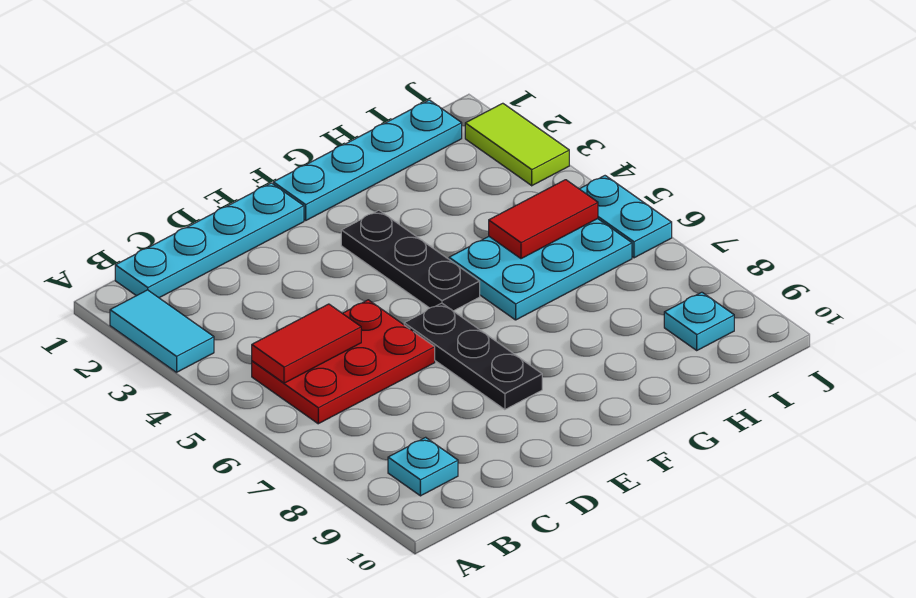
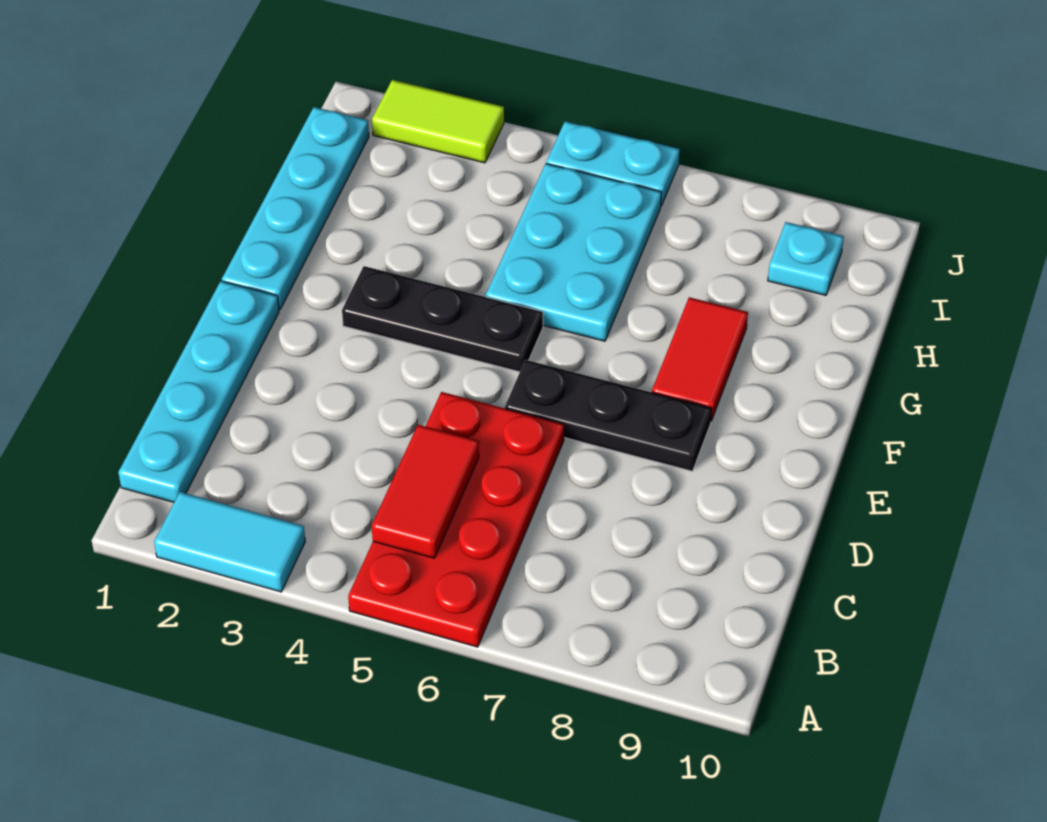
red plate B5:D6 level 1 -> red plate A5:D6 level 1
cyan plate B9 level 1 -> none
red tile H5:I5 level 2 -> red tile F8:G8 level 1

